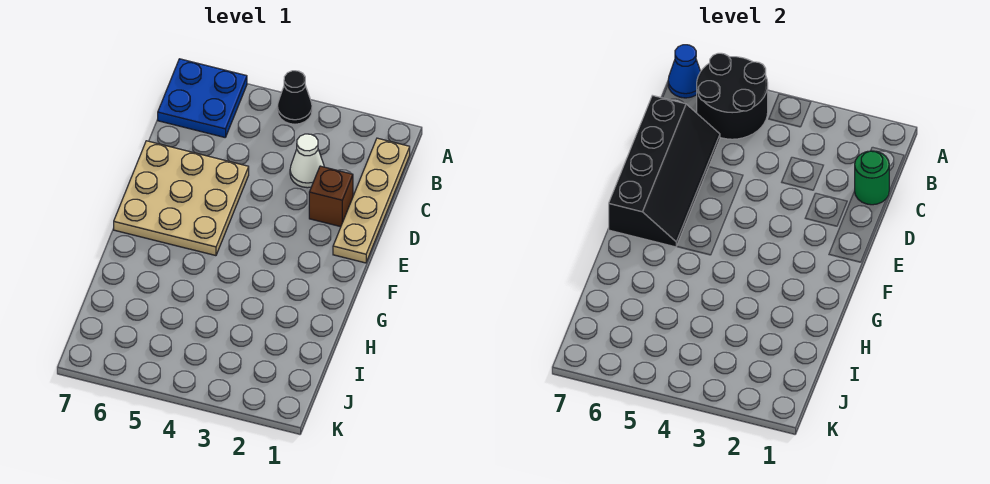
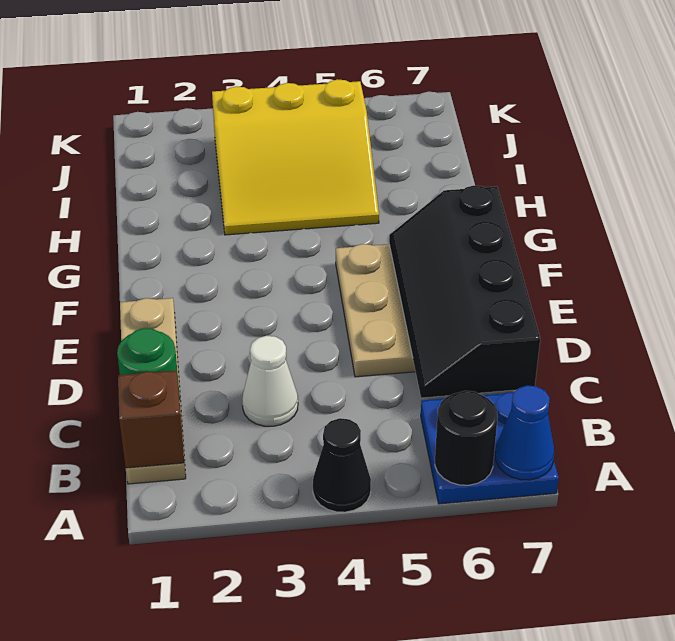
black round brick A5:B6 level 2 -> black round brick A6 level 2
brown brick D2 level 1 -> brown brick B1 level 2
none -> yellow slope H3:J5 level 1 top J

